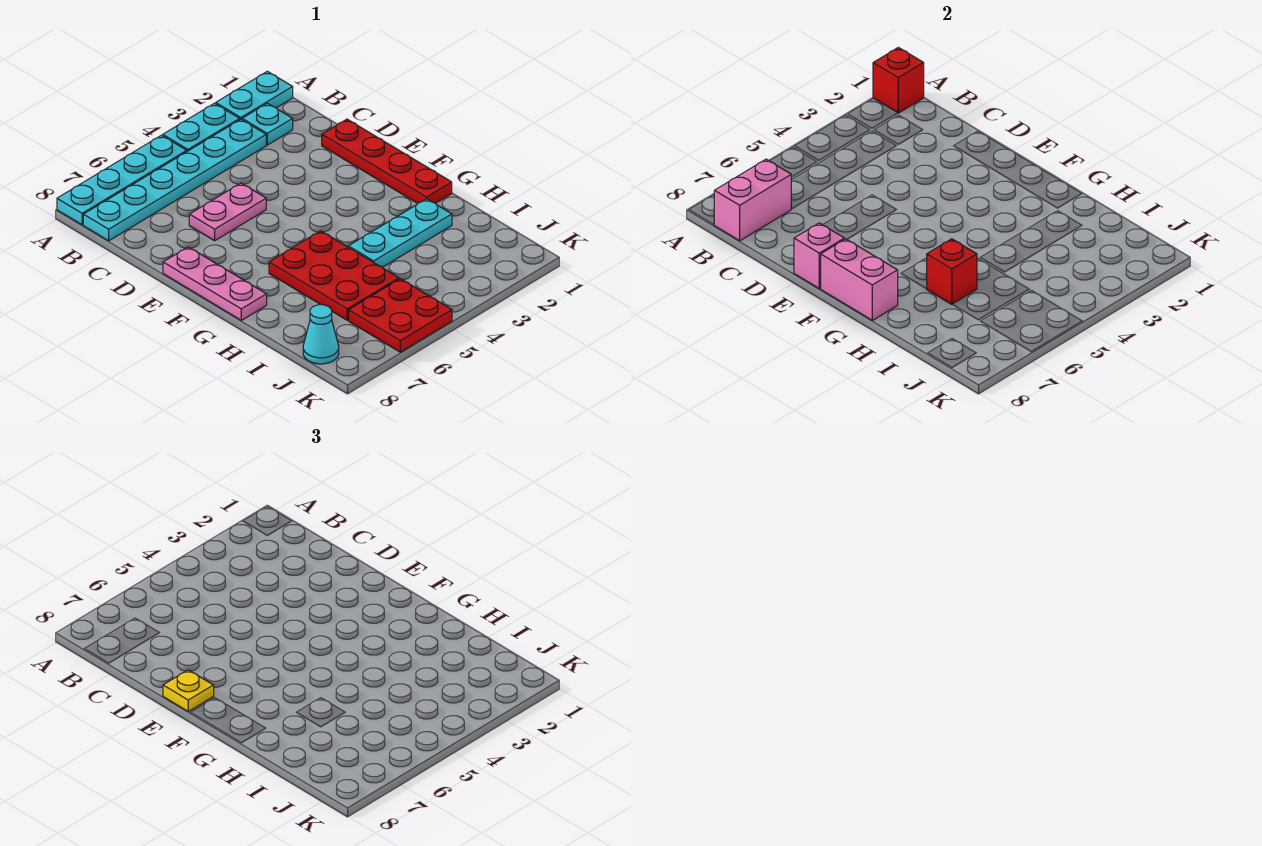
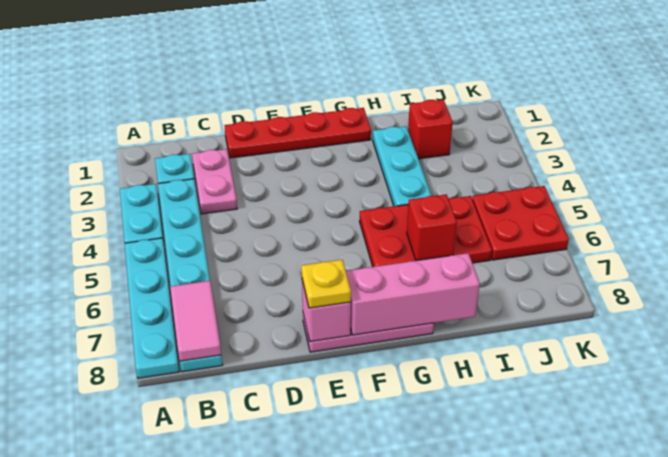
cyan plate A1:A2 level 1 -> none
red brick A1 level 2 -> red brick I2 level 1
pink brick B7:B8 level 2 -> pink tile B7:B8 level 2
pink plate D5:D6 level 1 -> pink plate C2:C3 level 1
pink brick F8:G8 level 2 -> pink brick F8:H8 level 2
cyan cone J8 level 1 -> none

